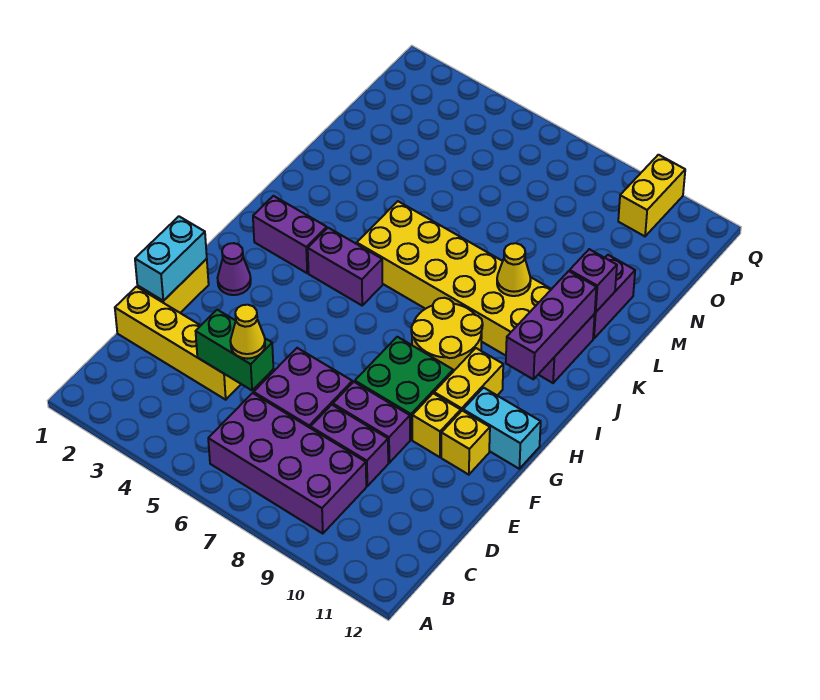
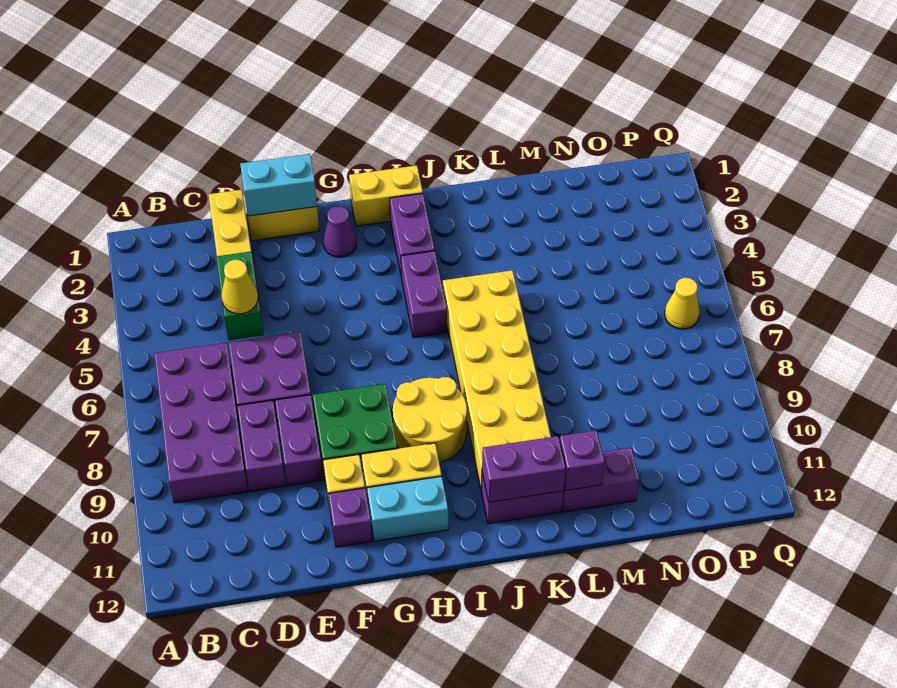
yellow brick F11 level 1 -> purple brick F11 level 1
cyan brick G11:G12 level 1 -> cyan brick G11:H11 level 1
purple brick I11:K11 level 2 -> purple brick J11:K11 level 2
yellow cone K9 level 2 -> yellow cone P6 level 1
yellow brick P10:Q10 level 1 -> yellow brick H1:I1 level 1

